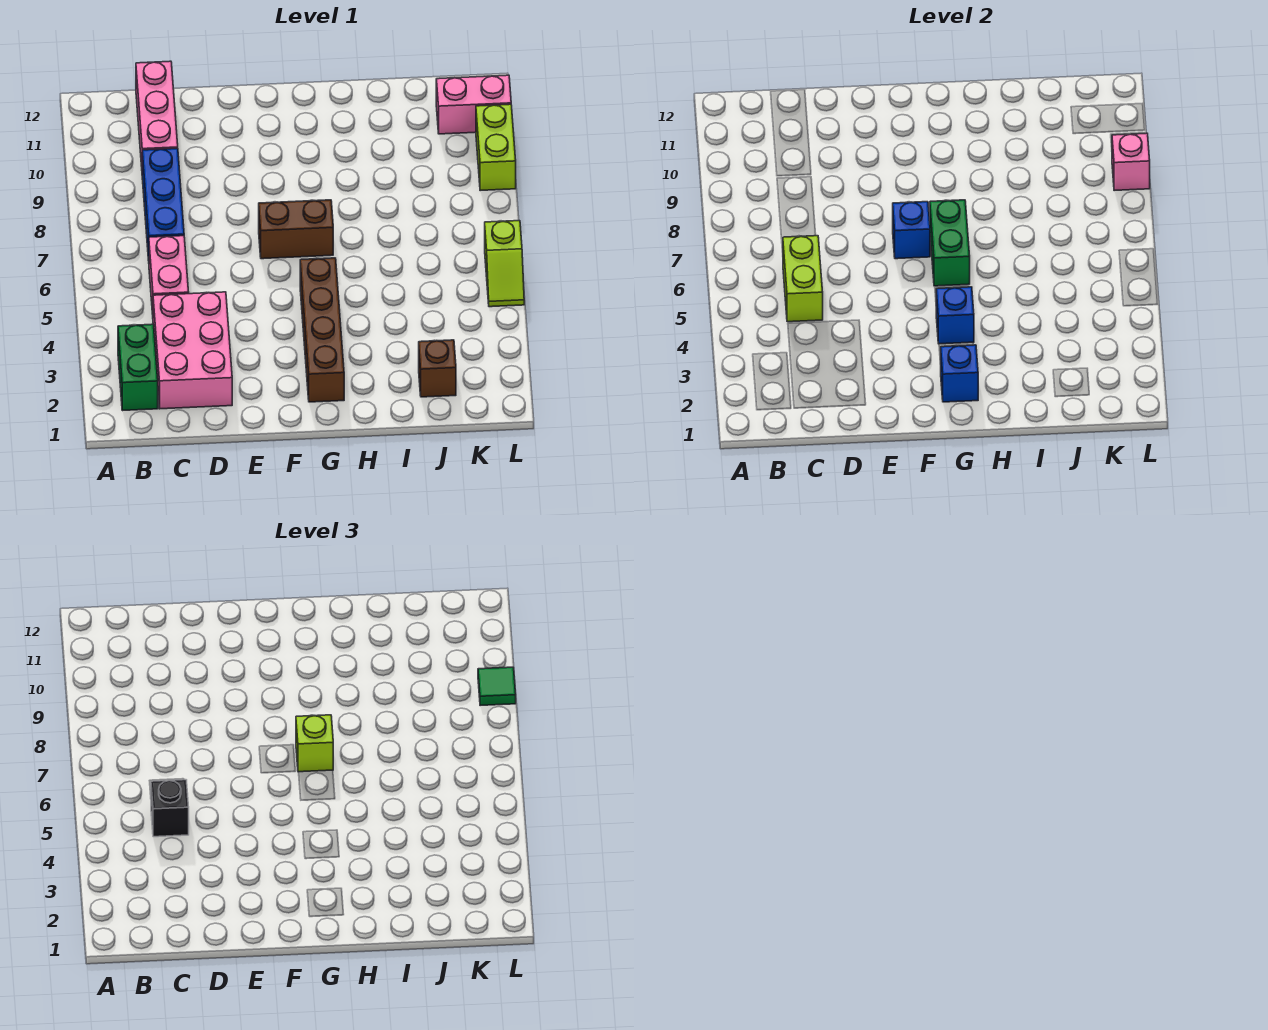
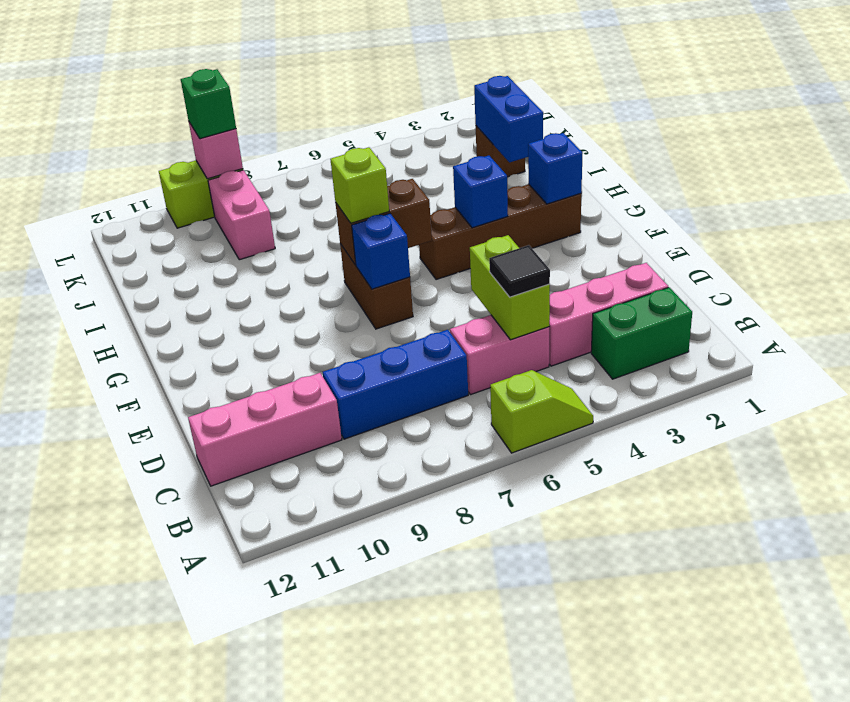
pink brick C2:D4 level 1 -> pink brick C2:C4 level 1
lime brick C5:C6 level 2 -> lime brick C5:D5 level 2
black brick C5 level 3 -> black tile C5 level 3
green brick G6:G7 level 2 -> brown brick G6:G7 level 2
none -> blue brick I2:J2 level 2
pink brick K11:L11 level 1 -> pink brick J9:K9 level 1
lime slope L5:L6 level 1 top 6 -> lime slope A5:A6 level 1 top 6
green tile L9 level 3 -> green brick L9 level 3

